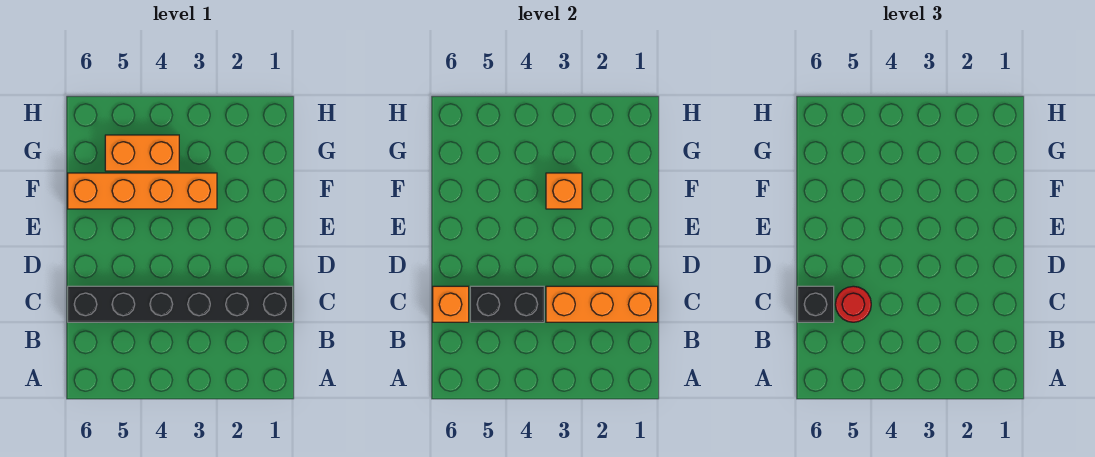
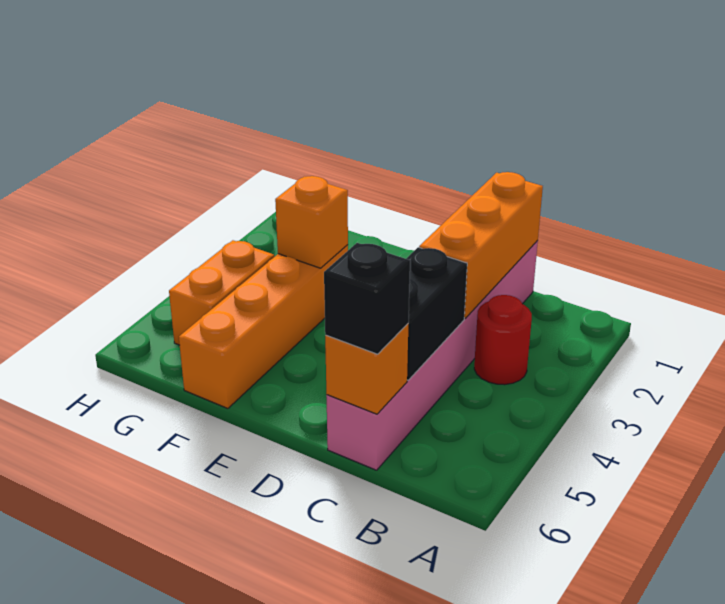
black brick C1:C6 level 1 -> pink brick C1:C6 level 1
red round brick C5 level 3 -> red round brick B3 level 1

